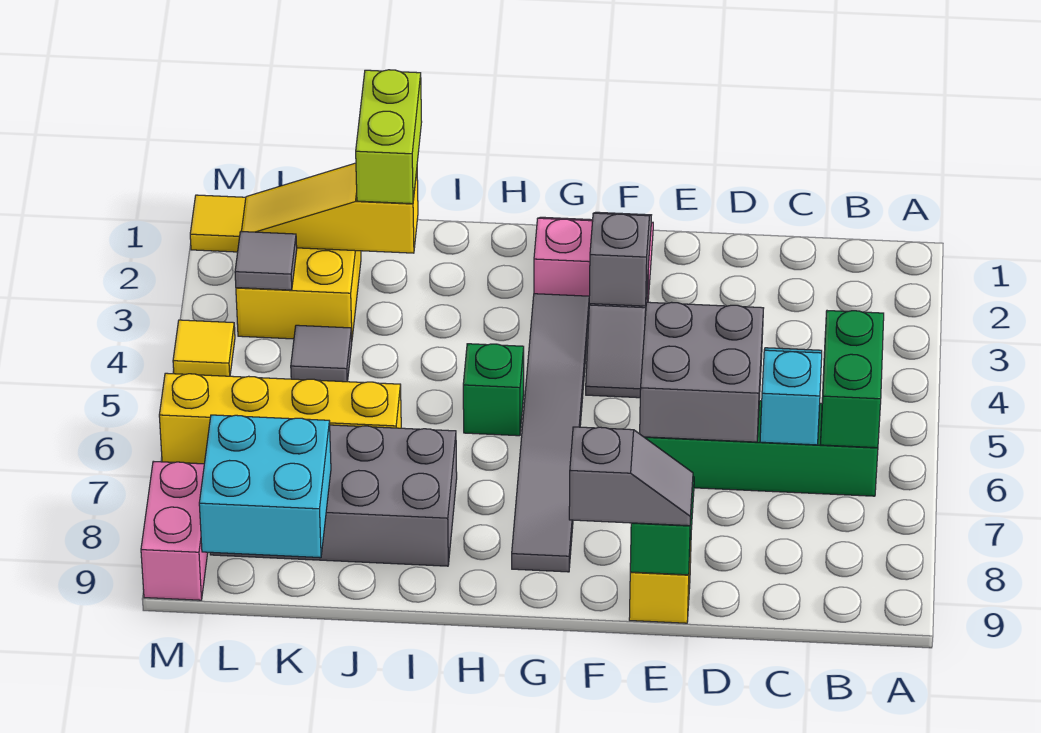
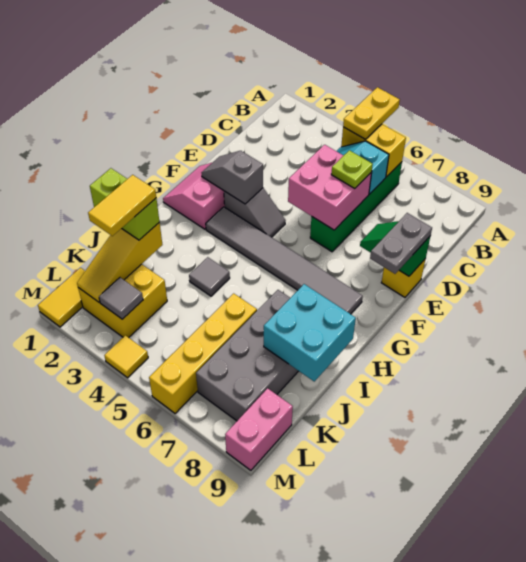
none -> yellow plate A5:B5 level 3
green brick B5:B6 level 2 -> yellow brick B5:B6 level 2
grey brick D5:E6 level 2 -> pink brick D5:E6 level 2
none -> lime plate D6 level 3
grey slope E9:F9 level 3 top F -> grey plate E9:F9 level 3
green brick H5 level 1 -> none
none -> yellow tile J2:K2 level 4
grey tile K4 level 1 -> grey tile I4 level 1
cyan brick K8:L9 level 2 -> cyan brick I8:J9 level 2
pink brick M8:M9 level 1 -> pink brick L9:M9 level 1

